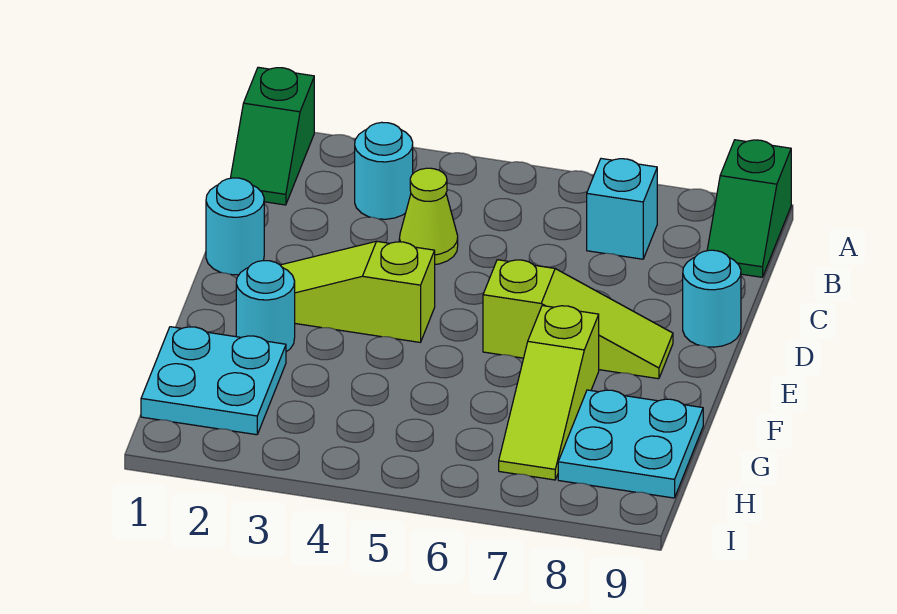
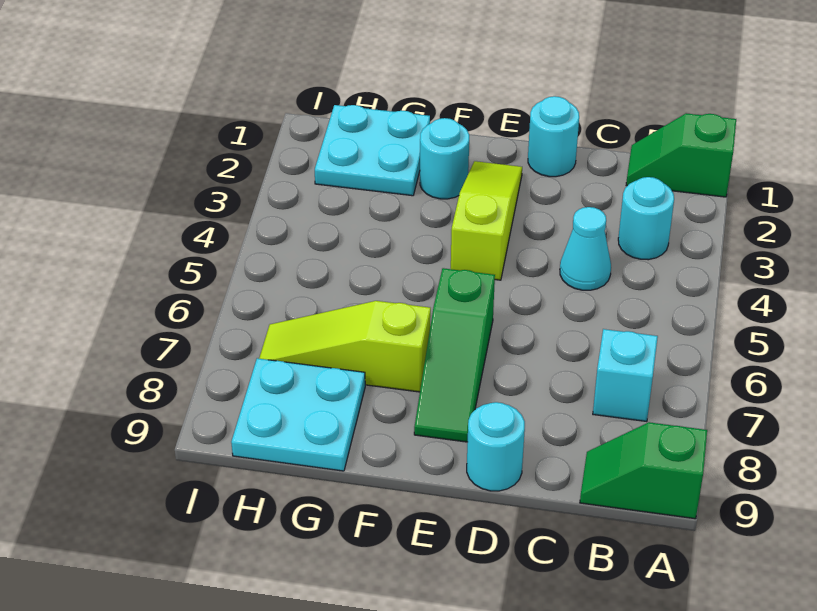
lime cone C4 level 1 -> cyan cone C4 level 1
lime slope E6:E8 level 1 top 6 -> green slope E6:E8 level 1 top 6

